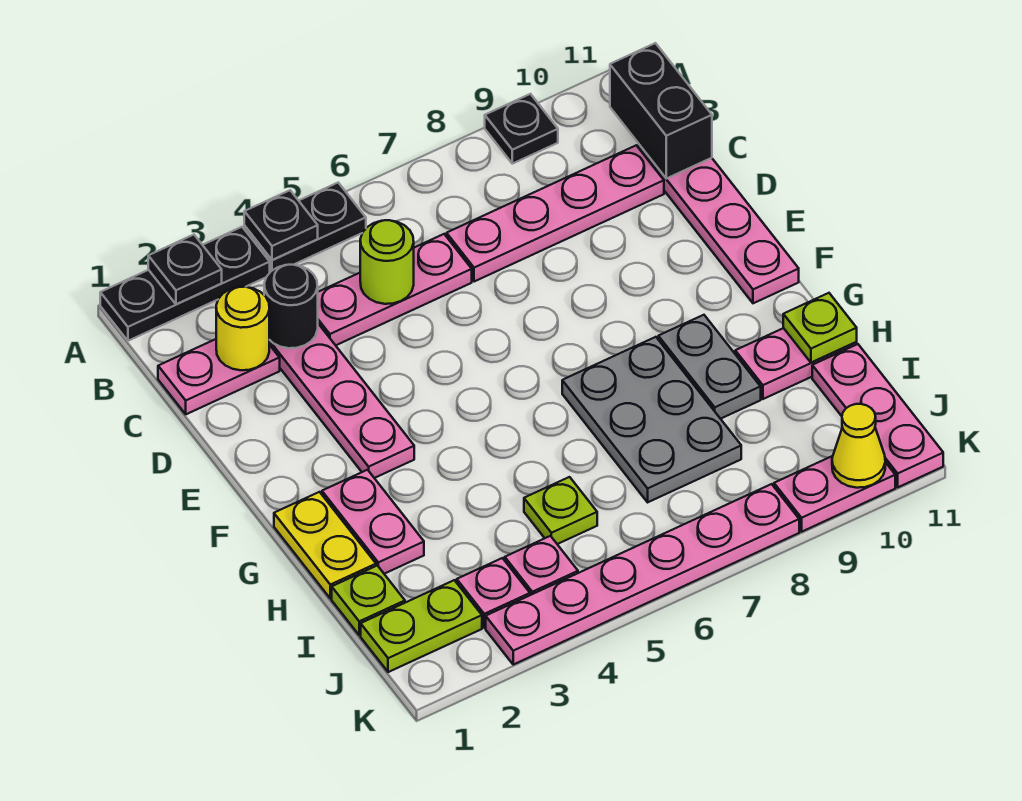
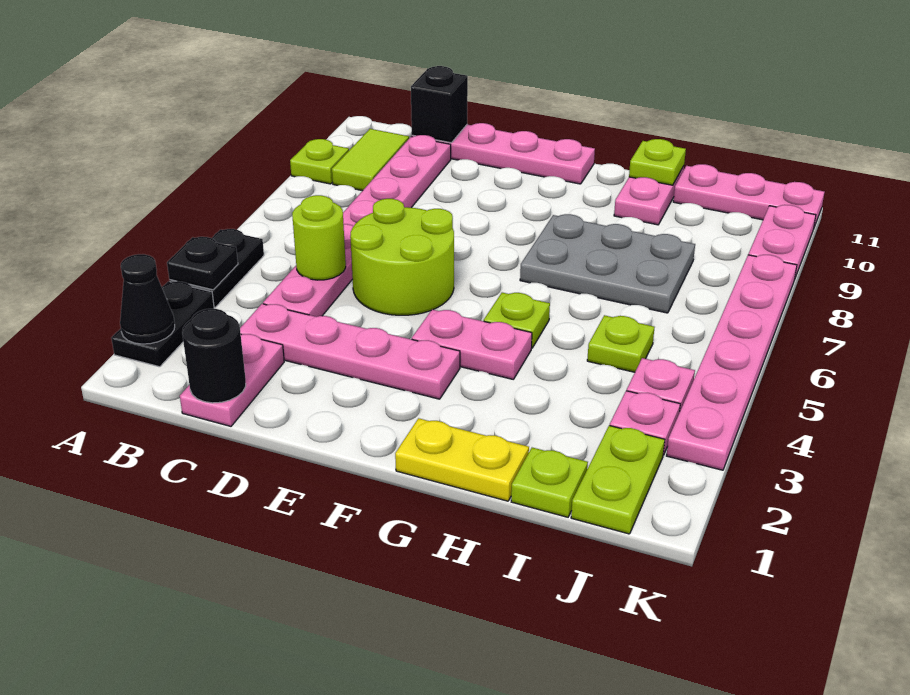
black plate A1:A3 level 1 -> black plate A2:A3 level 1
black plate A2 level 2 -> black cone A2 level 2
black plate A9 level 1 -> lime plate A9 level 1
none -> lime tile B9:B10 level 1
black brick B11:C11 level 2 -> black brick C11 level 2
yellow round brick C2 level 2 -> none
black round brick C3 level 2 -> black round brick C1 level 2
none -> lime round brick D5:E6 level 1
pink plate G2:H2 level 1 -> pink plate F4:G4 level 1
none -> lime plate G5 level 1
grey plate G9:H9 level 1 -> none
yellow cone K10 level 2 -> none

